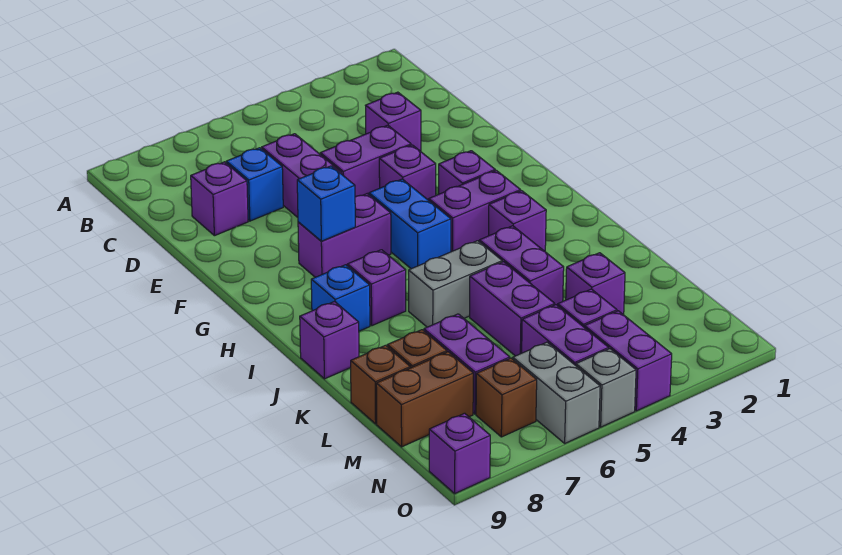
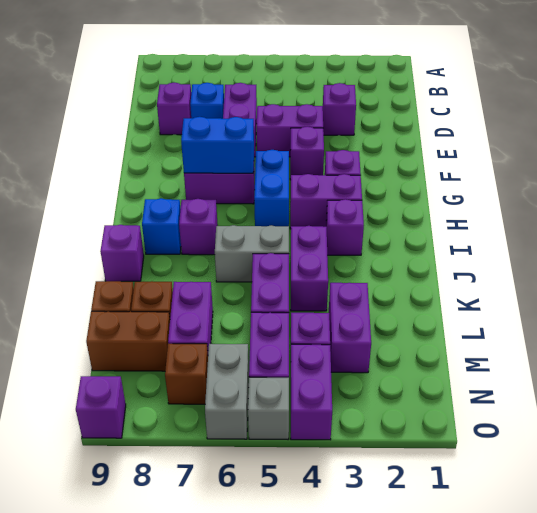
blue brick G7 level 2 -> blue brick G6:G7 level 2
purple brick L3 level 1 -> purple brick L3:M3 level 1

